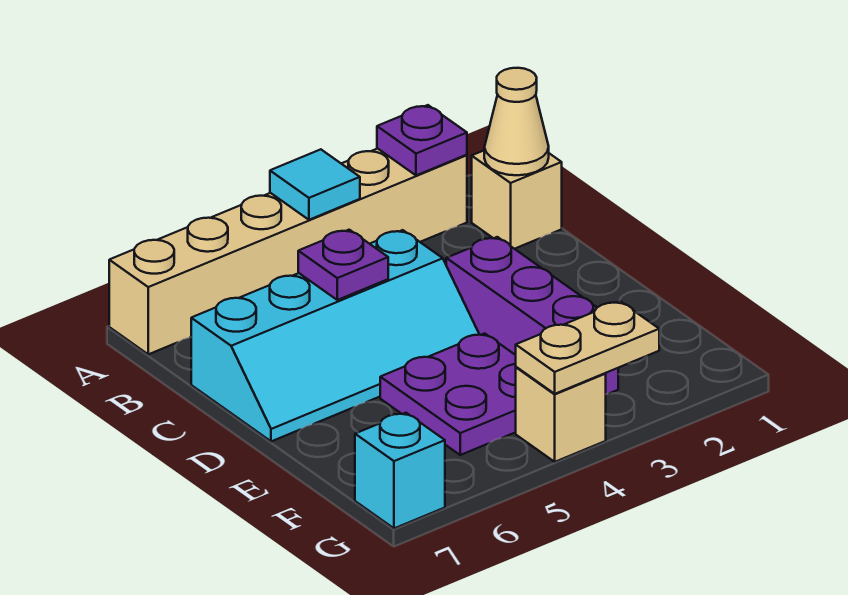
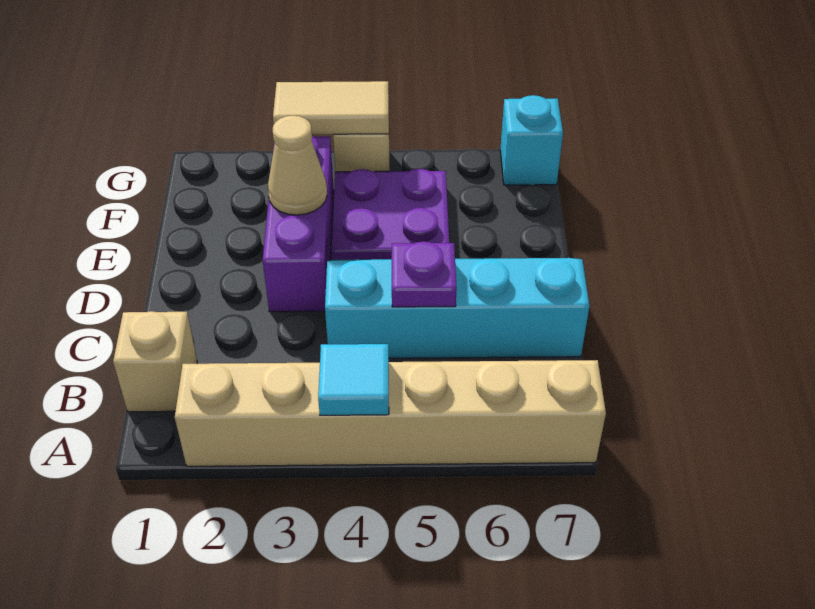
purple plate A2 level 2 -> none
tan cone B1 level 2 -> tan cone E3 level 2
tan plate G3:G4 level 2 -> tan tile G3:G4 level 2

